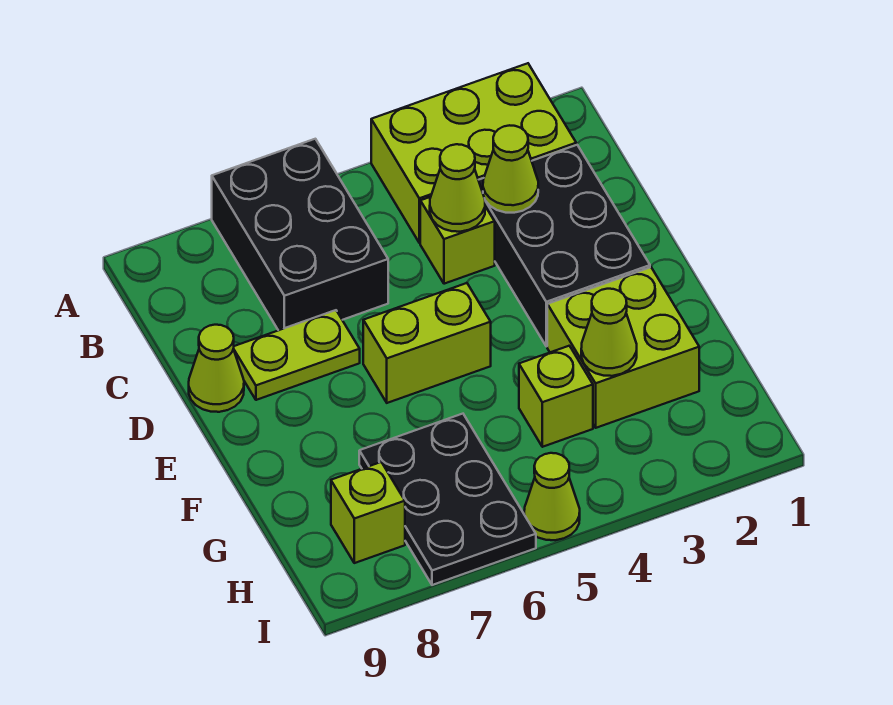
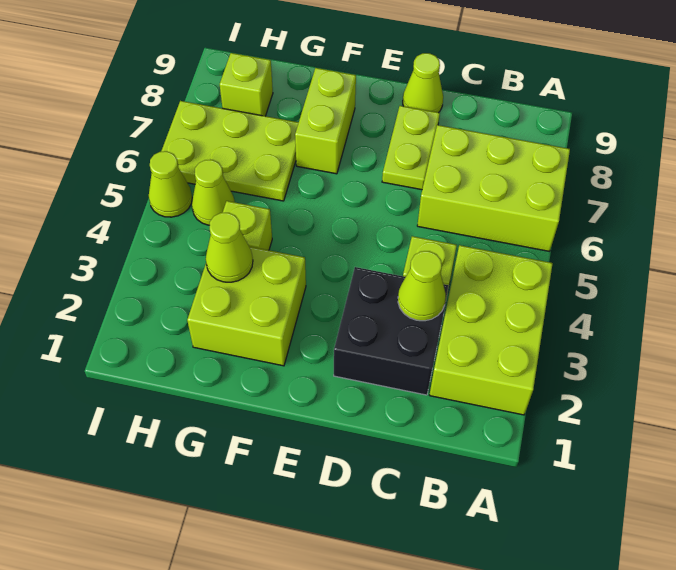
black brick A6:C7 level 1 -> lime brick A6:C7 level 1
black brick C2:E3 level 1 -> black brick C2:D3 level 1
lime cone C4 level 2 -> lime cone H5 level 1
lime brick E5:E6 level 1 -> lime brick F7:F8 level 1
black plate G6:I7 level 1 -> lime plate G6:I7 level 1

